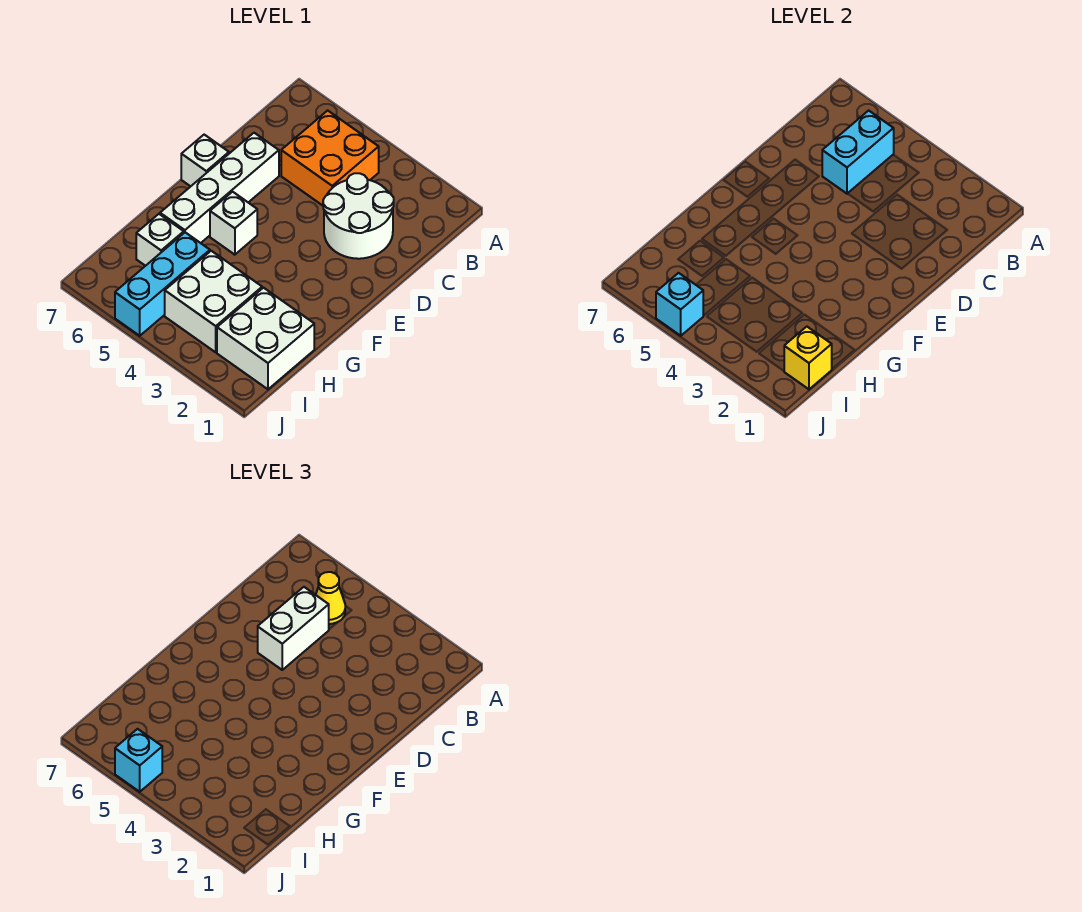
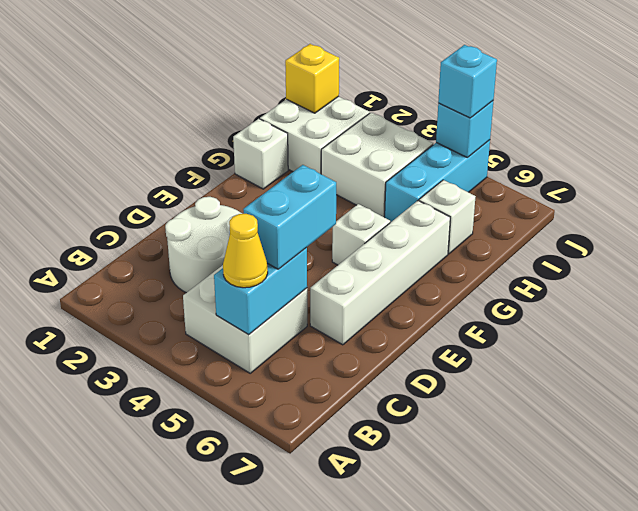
orange brick B4:C5 level 1 -> white brick B4:C5 level 1
white brick C5:D5 level 3 -> cyan brick C5:D5 level 3
white brick E7 level 1 -> white brick G1 level 1

